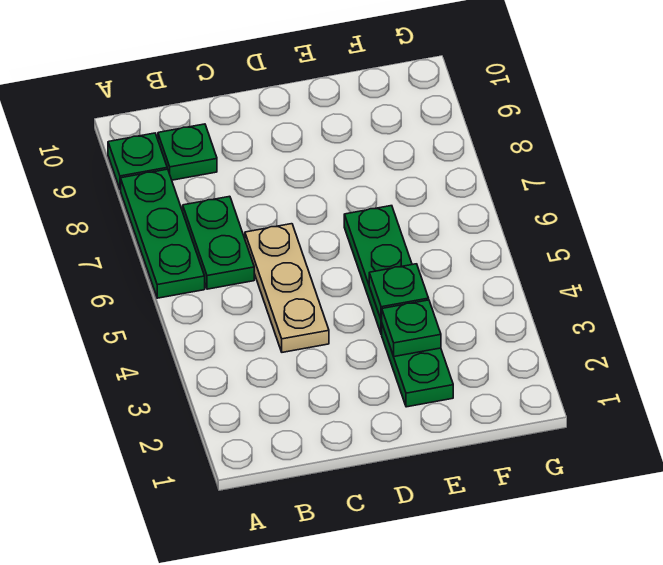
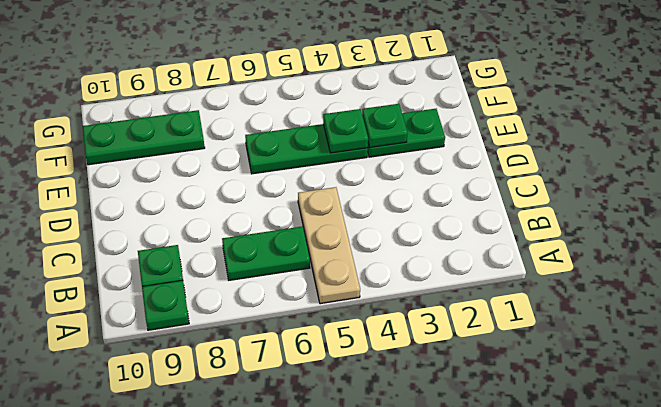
green plate A6:A8 level 1 -> green plate F8:F10 level 1
tan plate C4:C6 level 1 -> tan plate A5:C5 level 1

